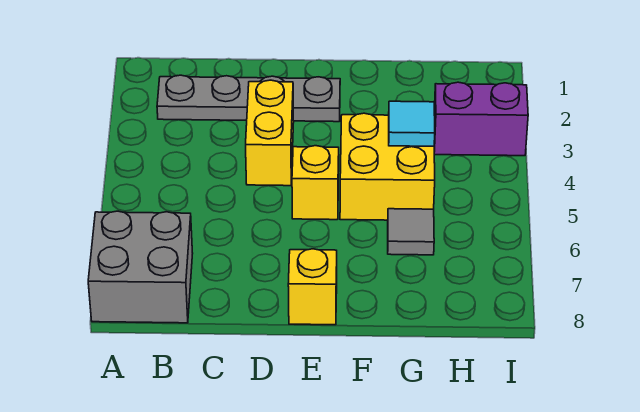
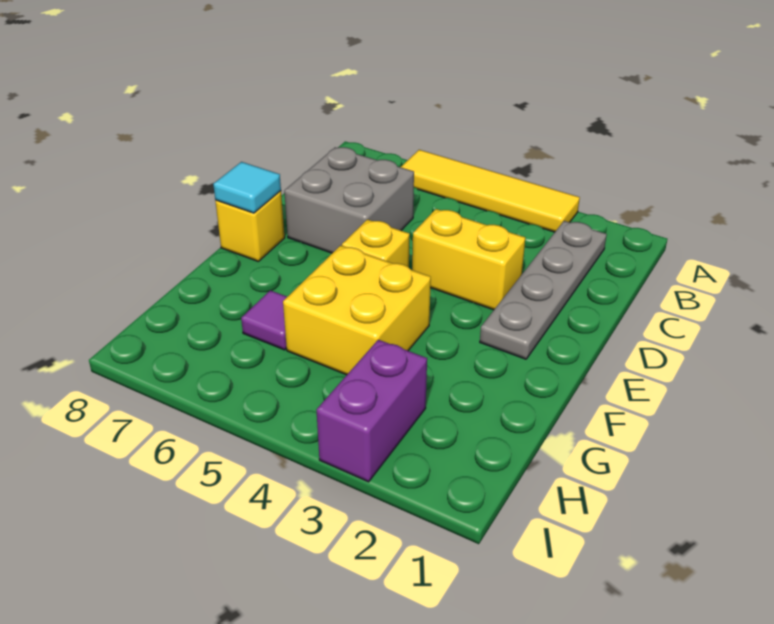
none -> yellow tile A3:A6 level 1
grey brick A7:B8 level 1 -> grey brick C6:D7 level 1
cyan tile G4 level 2 -> cyan tile E8 level 2
grey tile G6 level 1 -> purple tile G6 level 1

